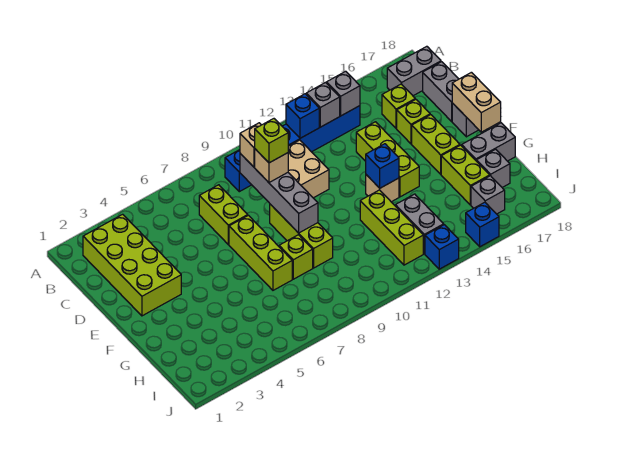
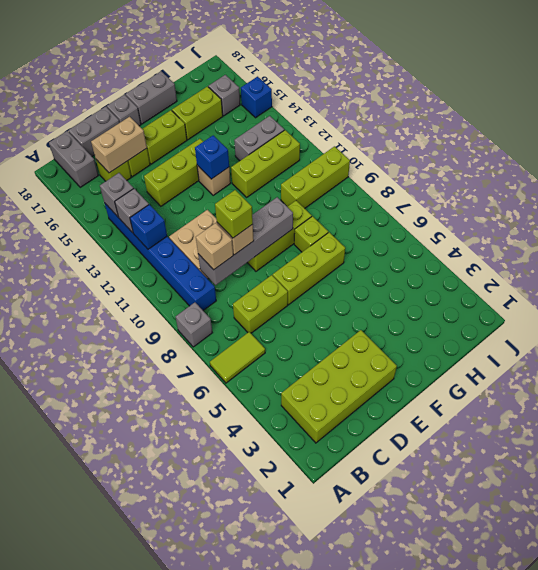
none -> lime tile A6:B6 level 1
tan brick E18:F18 level 2 -> tan brick C16:D16 level 2
grey brick G17:G18 level 1 -> grey brick F18:G18 level 1
none -> lime brick H10:J10 level 1
grey brick H17 level 1 -> grey brick A8 level 1
blue brick J13 level 1 -> none

